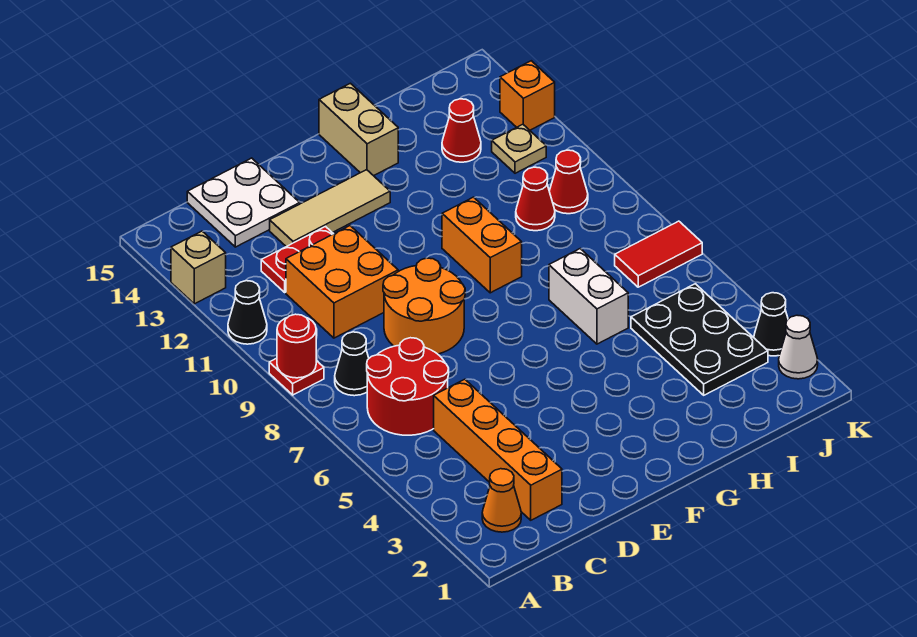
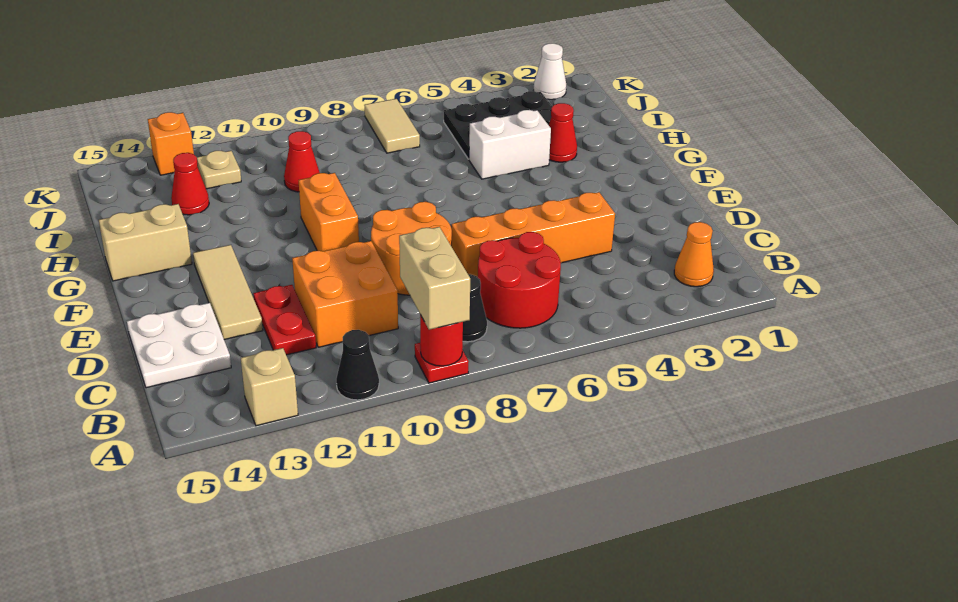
none -> tan brick A9:B9 level 3
orange brick C2:C5 level 1 -> orange brick D4:D7 level 1
orange brick G9:G10 level 1 -> orange brick F10:G10 level 1
white brick H6:H7 level 1 -> white brick H4:H5 level 1
red tile J7:K7 level 1 -> tan tile J7:K7 level 1
red cone J10 level 1 -> red cone H3 level 1
black cone K3 level 1 -> none

